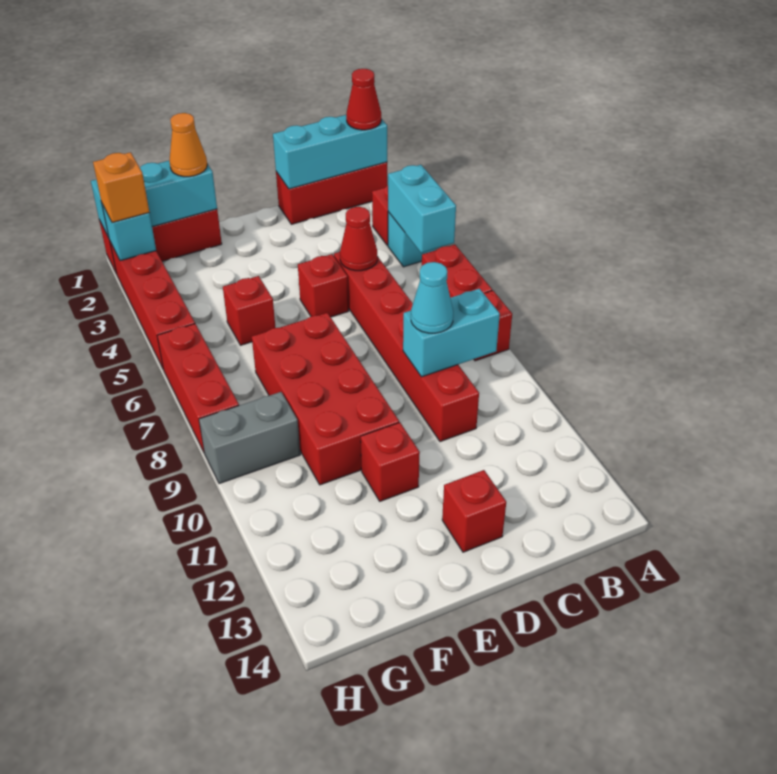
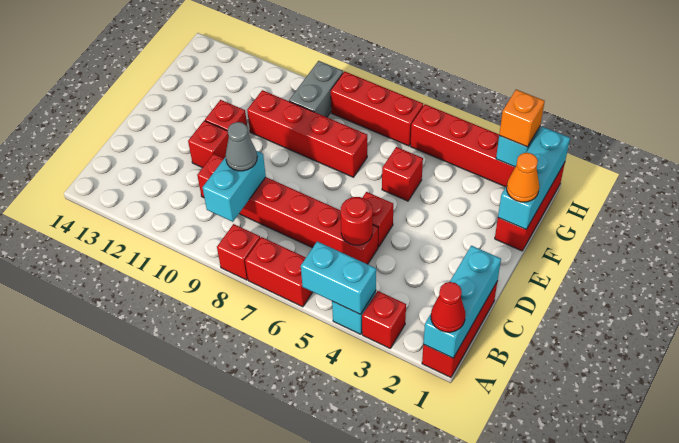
red cone C5 level 2 -> red round brick C5 level 2
cyan cone C9 level 3 -> grey cone C9 level 3
red brick D13 level 1 -> red brick D11 level 1
red brick E7:F10 level 1 -> red brick F7:F10 level 1

